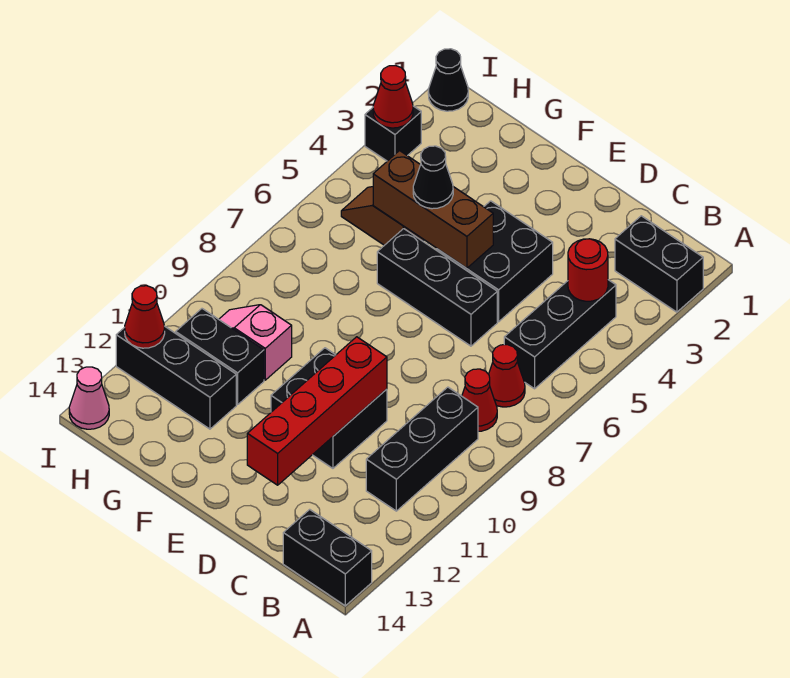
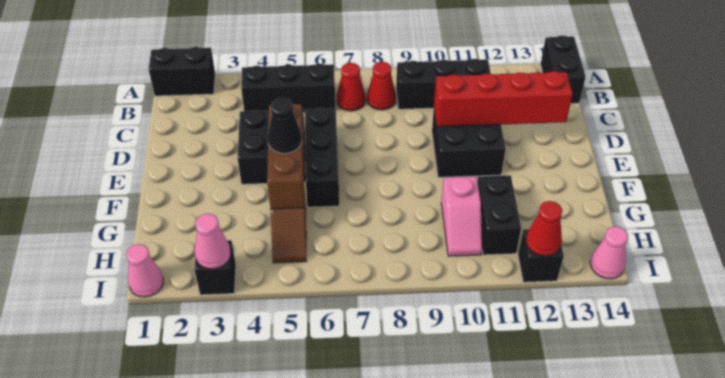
black brick A2:B2 level 1 -> black brick A1:A2 level 1
red round brick B4 level 2 -> none
black brick G12:I12 level 1 -> black brick I12 level 1
black cone I1 level 1 -> pink cone I1 level 1
red cone I3 level 2 -> pink cone I3 level 2

